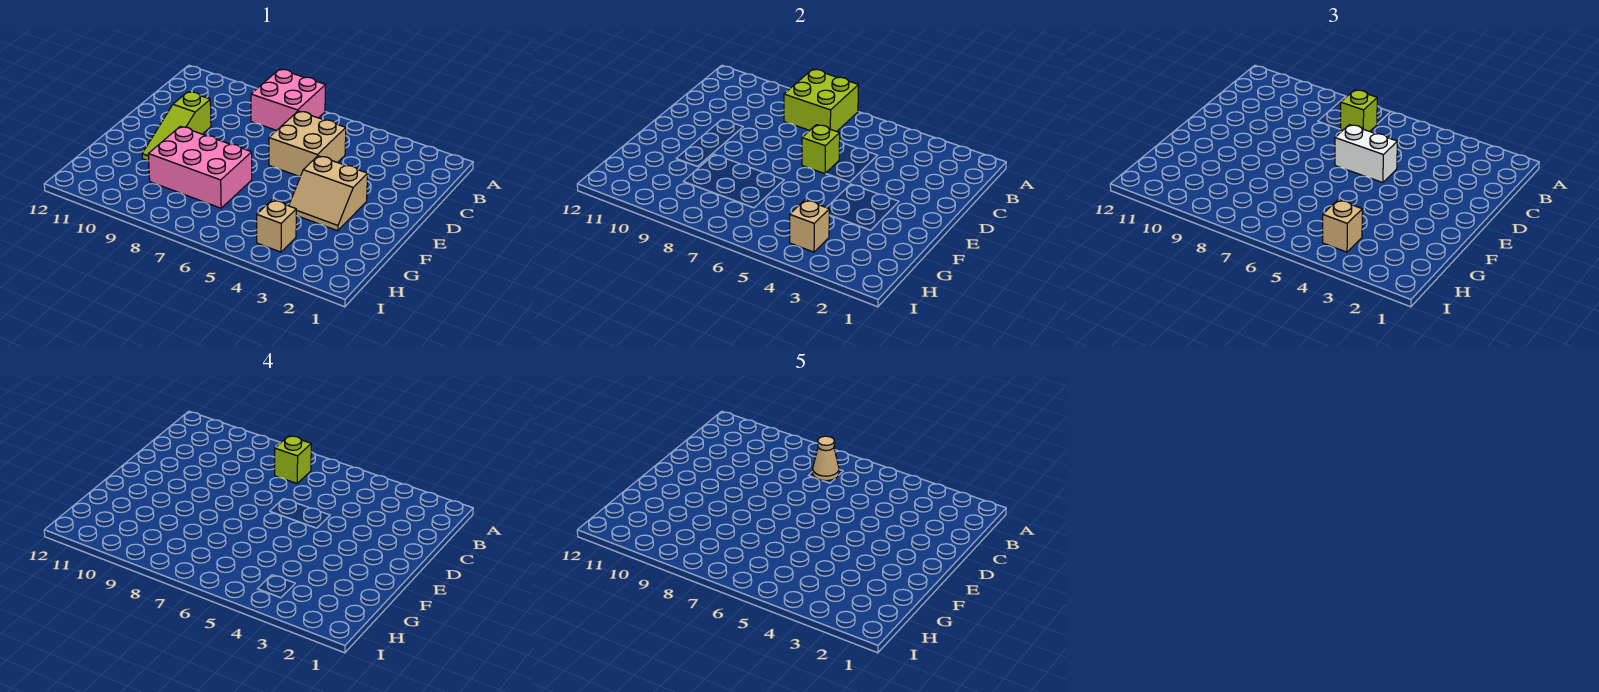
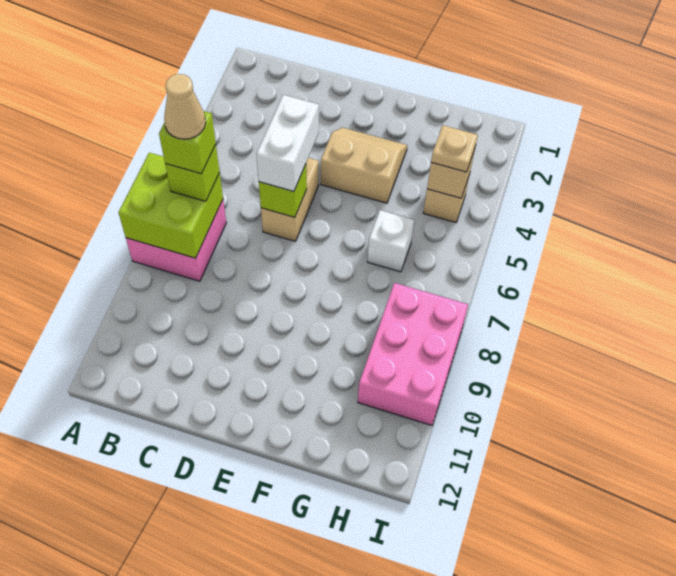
tan brick C5:D6 level 1 -> tan brick D5:D6 level 1
lime slope D10:F10 level 1 top D -> none
tan slope E3:F4 level 1 top E -> tan slope E3:F4 level 1 top 4
pink brick F7:G9 level 1 -> pink brick H8:I10 level 1
none -> white brick G6 level 1
tan brick H4 level 3 -> tan plate H4 level 3

